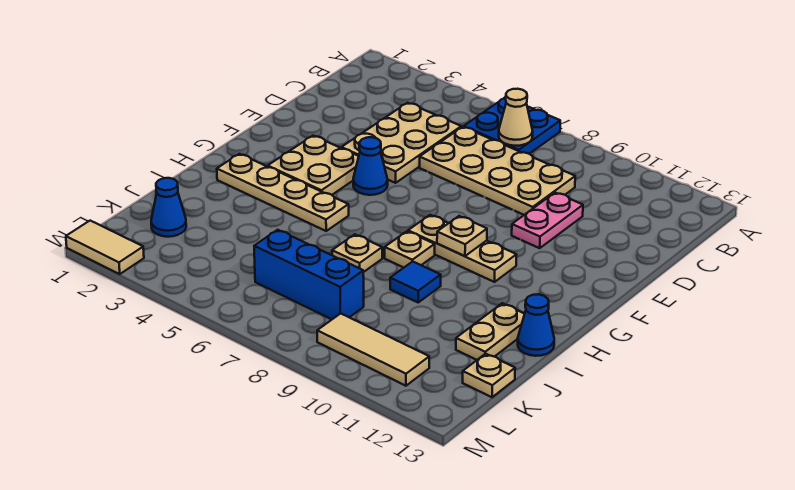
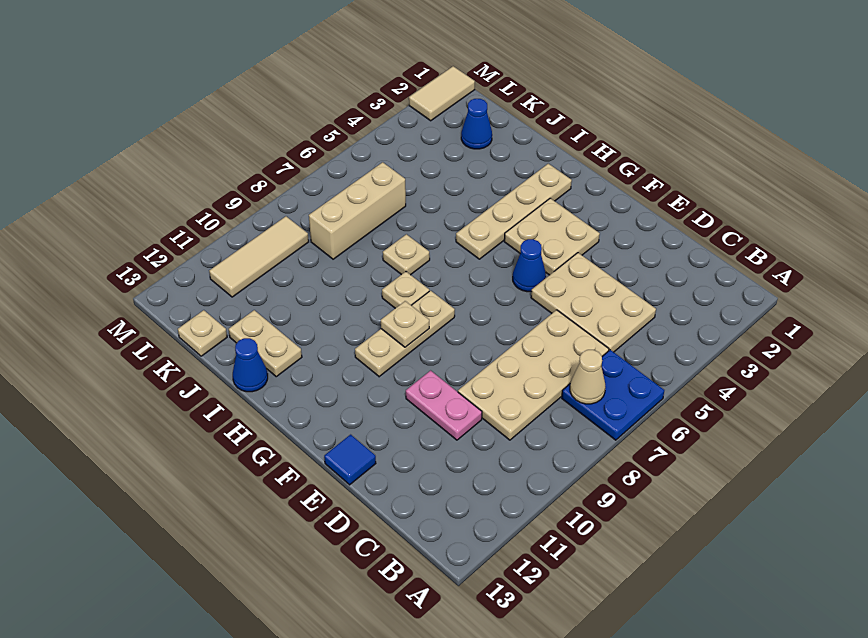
blue tile I9 level 1 -> blue tile E13 level 1
blue brick K6:K8 level 1 -> tan brick K6:K8 level 1

